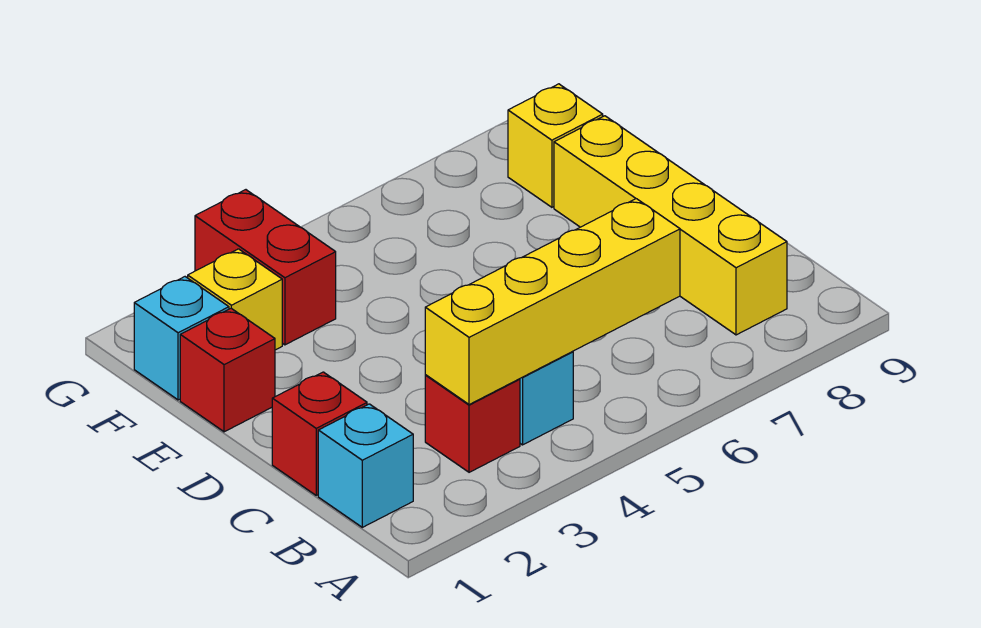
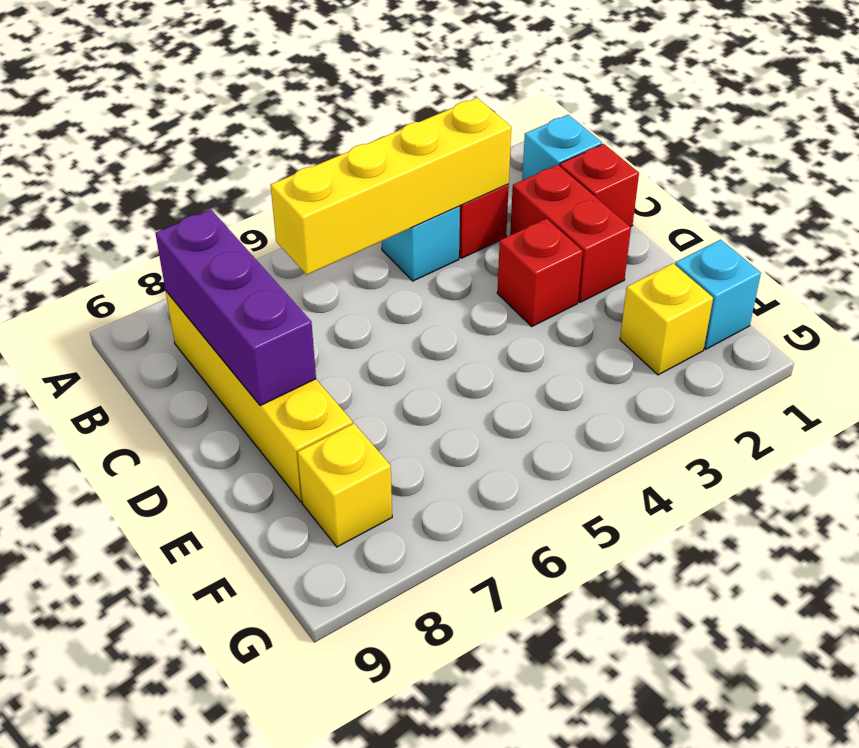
none -> purple brick B8:D8 level 2
red brick E1 level 1 -> red brick D3 level 1
red brick F3:G3 level 1 -> red brick C2:D2 level 1

